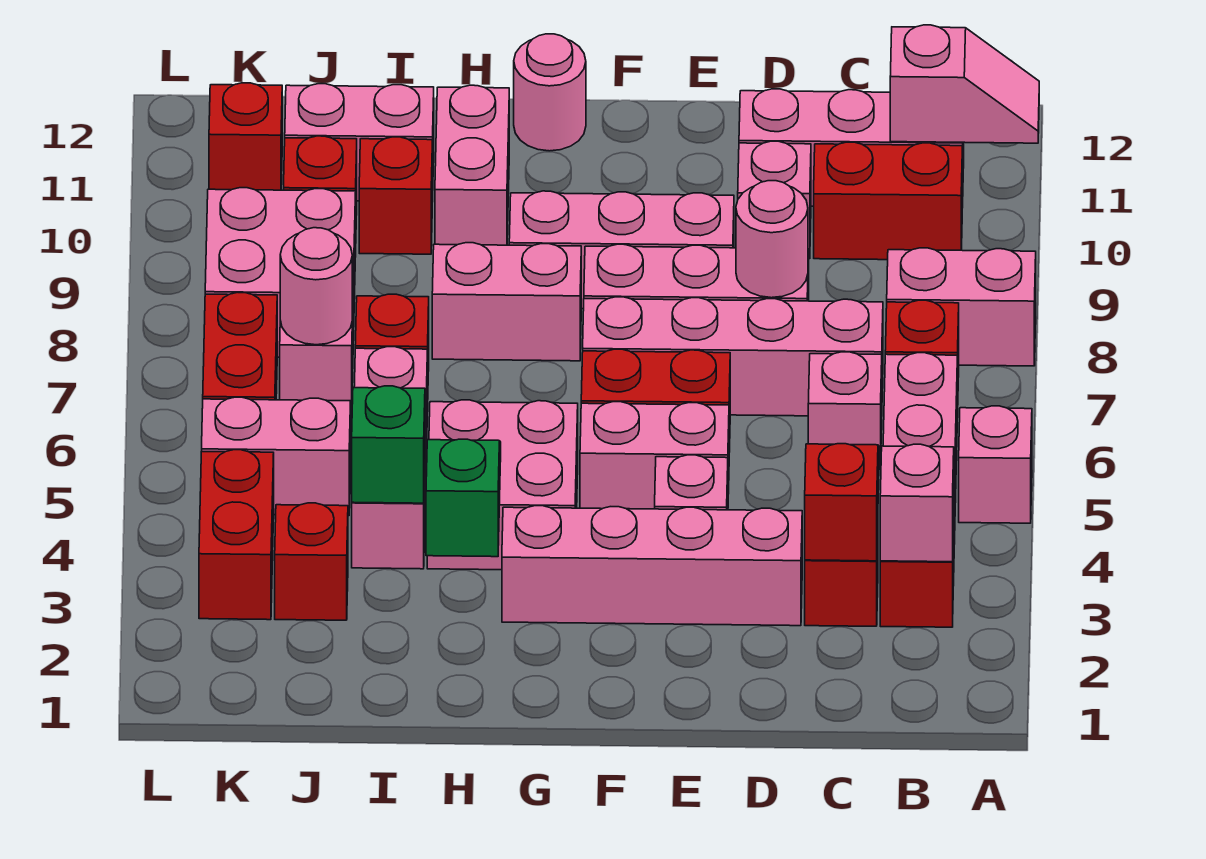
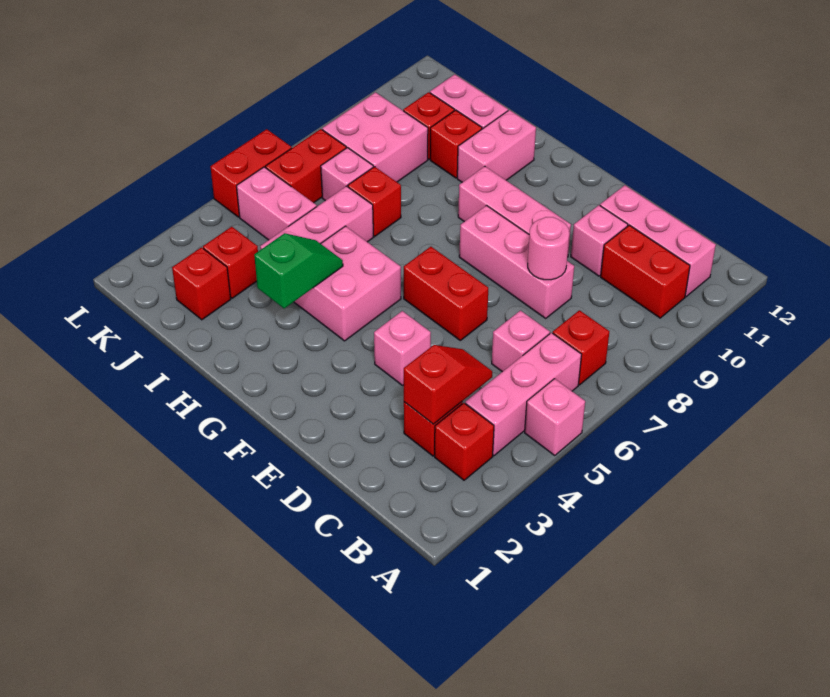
pink brick A8:B8 level 1 -> none
pink slope A11:B11 level 2 top B -> none
pink brick B3 level 2 -> none
pink brick C7:F7 level 1 -> none
pink brick D3:G3 level 1 -> none
pink brick E5:F5 level 1 -> none
pink brick G8:H8 level 1 -> none
pink round brick G12 level 1 -> none
green brick I4 level 2 -> none
pink round brick J7 level 2 -> none
red brick K3:K4 level 1 -> red brick L5:L6 level 1
red brick K11 level 1 -> red brick J2 level 1

